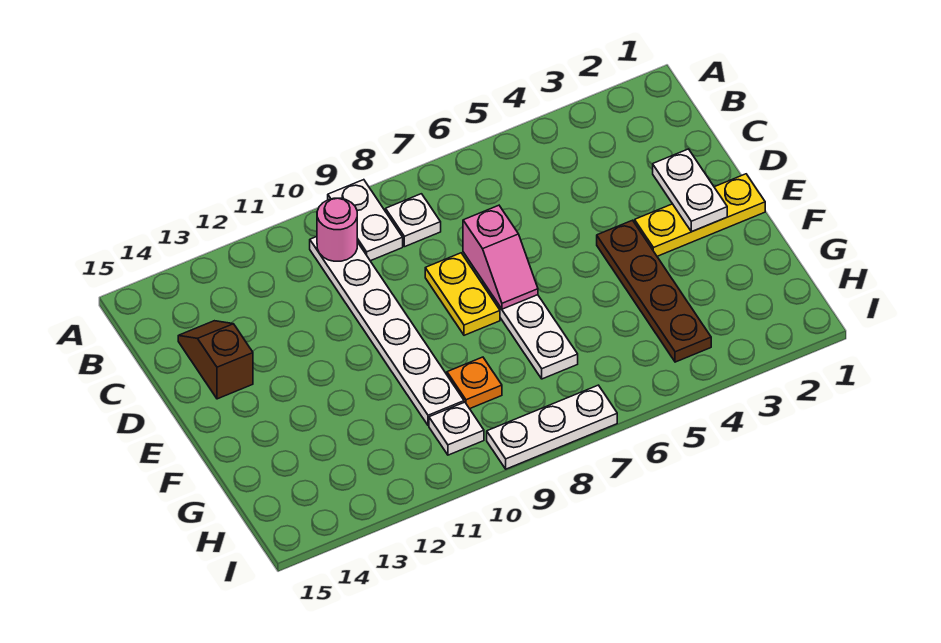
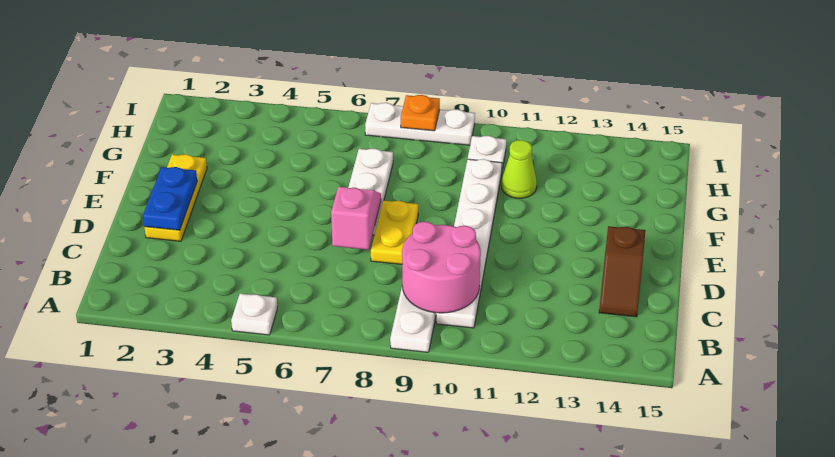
white plate B8 level 1 -> white plate A5 level 1
pink round brick B10 level 2 -> pink round brick B9:C10 level 2
white plate D2:E2 level 2 -> blue plate D2:E2 level 2
yellow plate E1:E3 level 1 -> yellow plate D2:F2 level 1
brown plate E4:H4 level 1 -> none
orange plate G9 level 1 -> orange plate I8 level 2
none -> lime cone G11 level 1

